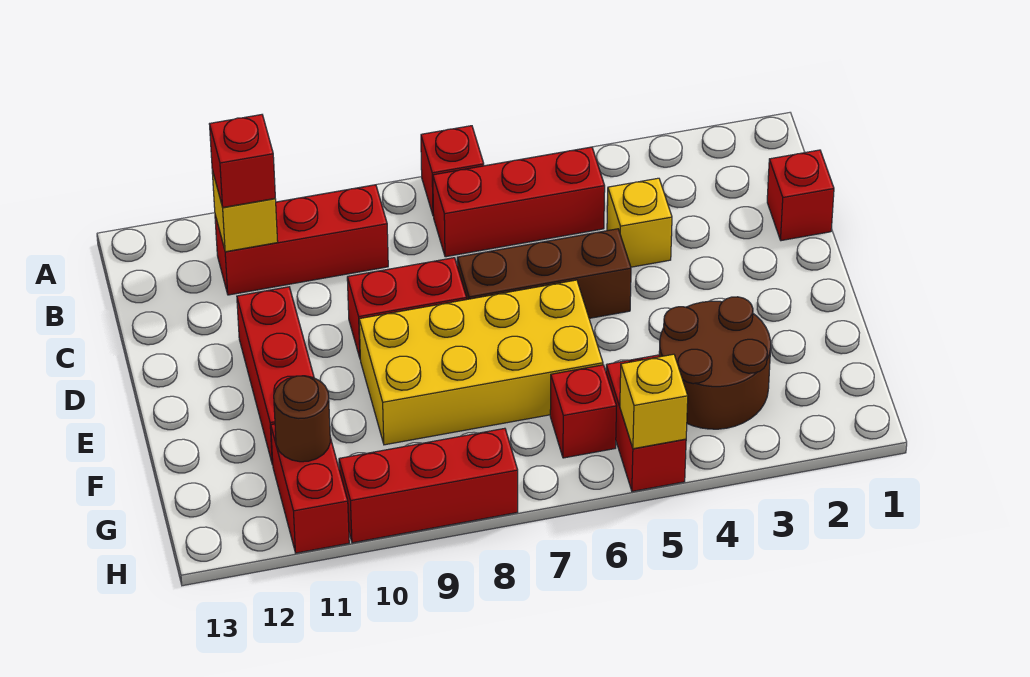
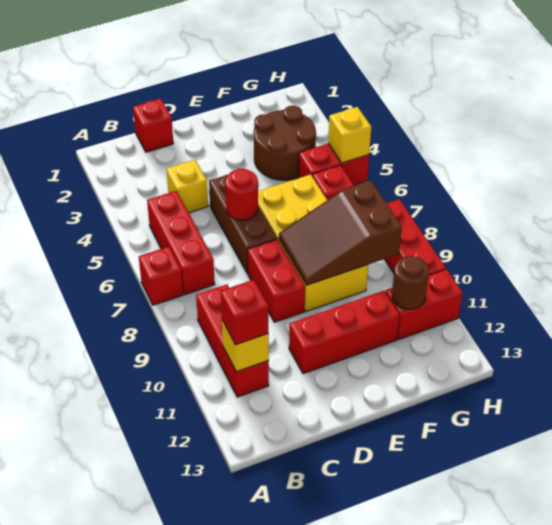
none -> red round brick D6 level 2
none -> brown slope E8:G9 level 2 top G

